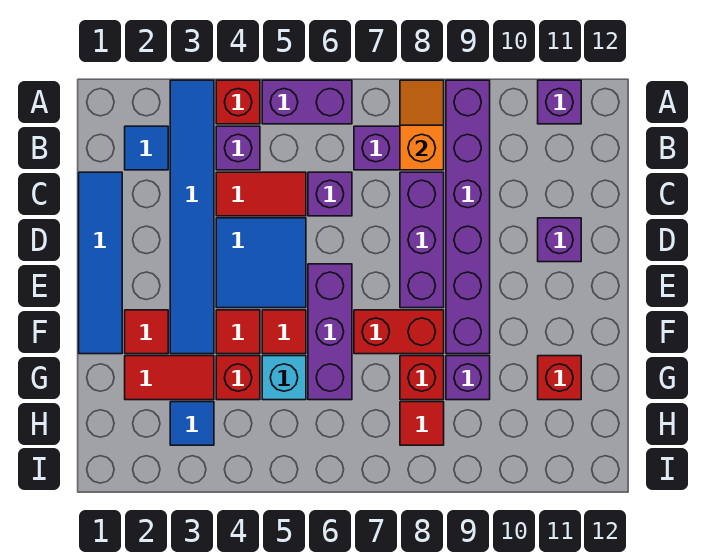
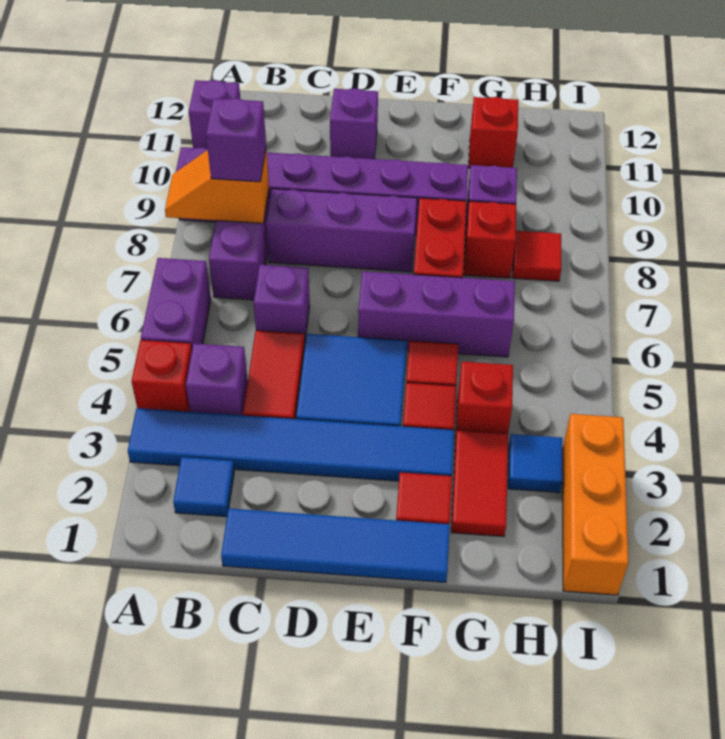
none -> purple brick B8 level 3
cyan brick G5 level 1 -> none
none -> orange brick I1:I3 level 1

